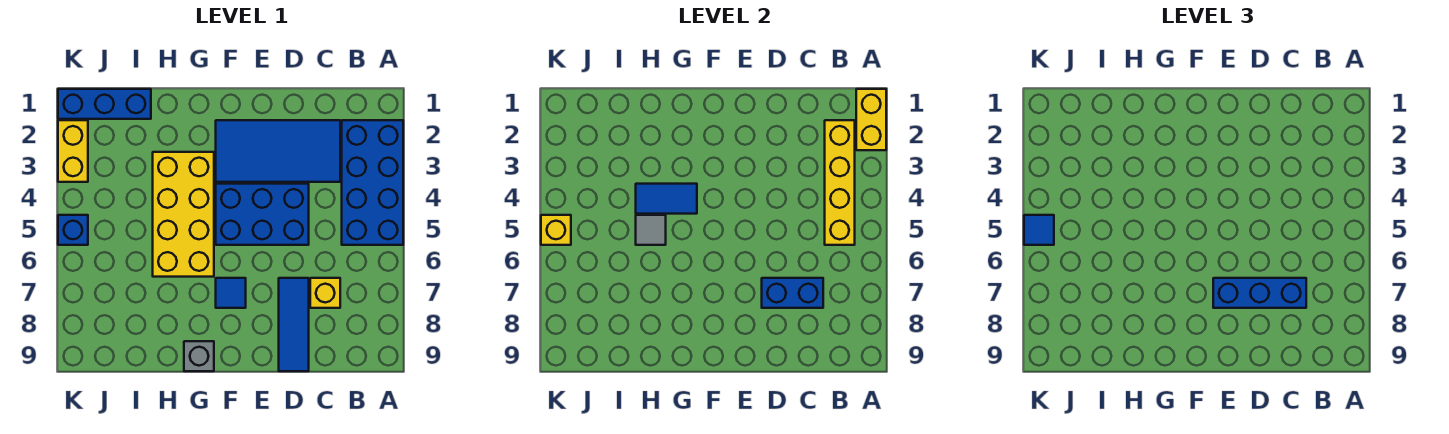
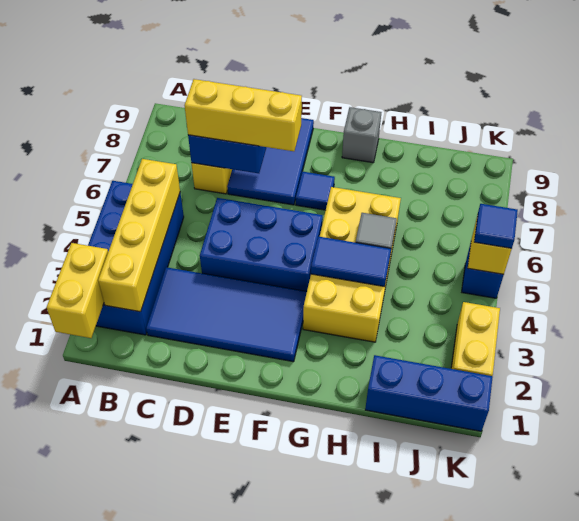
blue brick C7:E7 level 3 -> yellow brick C7:E7 level 3
blue tile D7:D9 level 1 -> blue tile D7:E9 level 1

